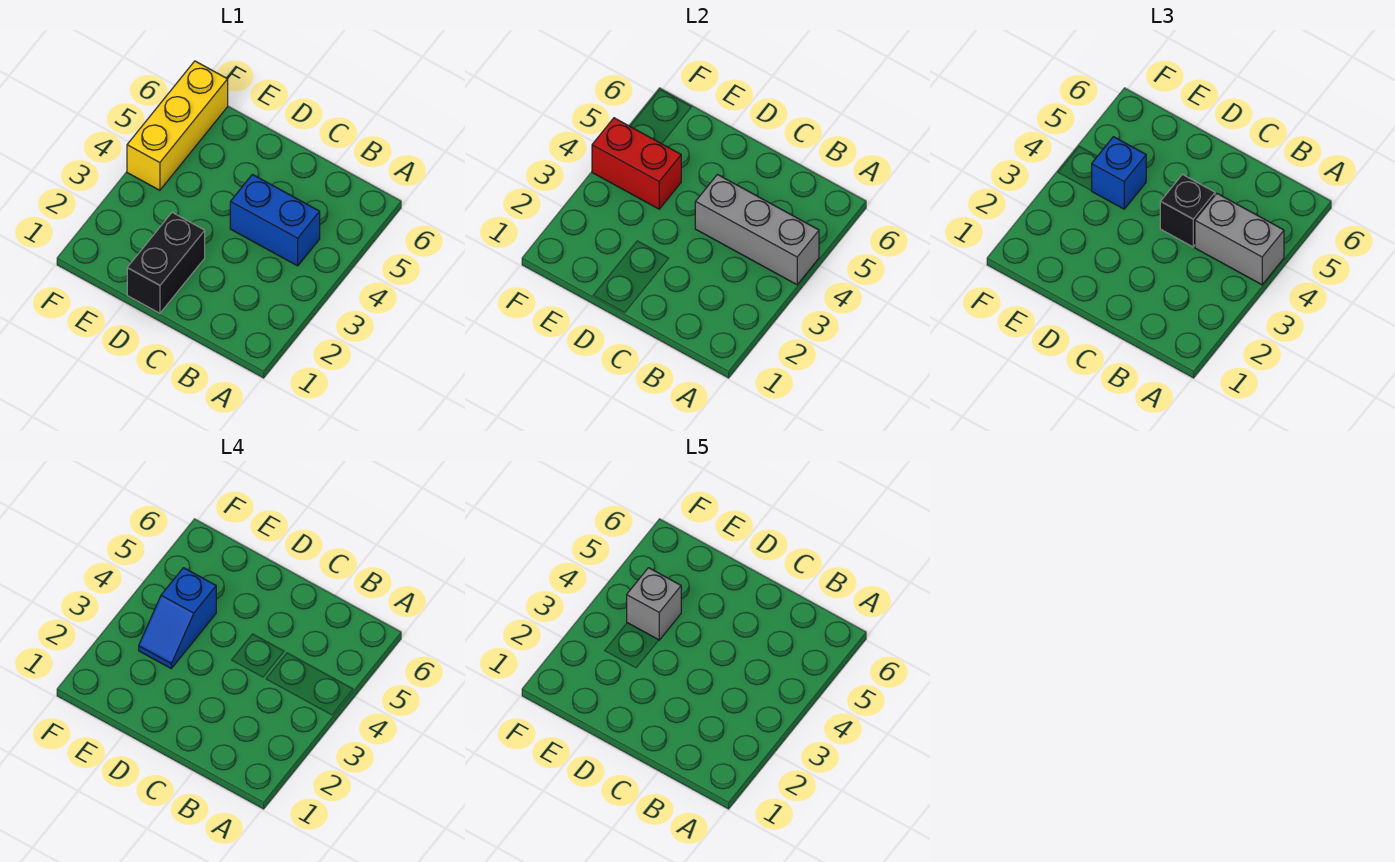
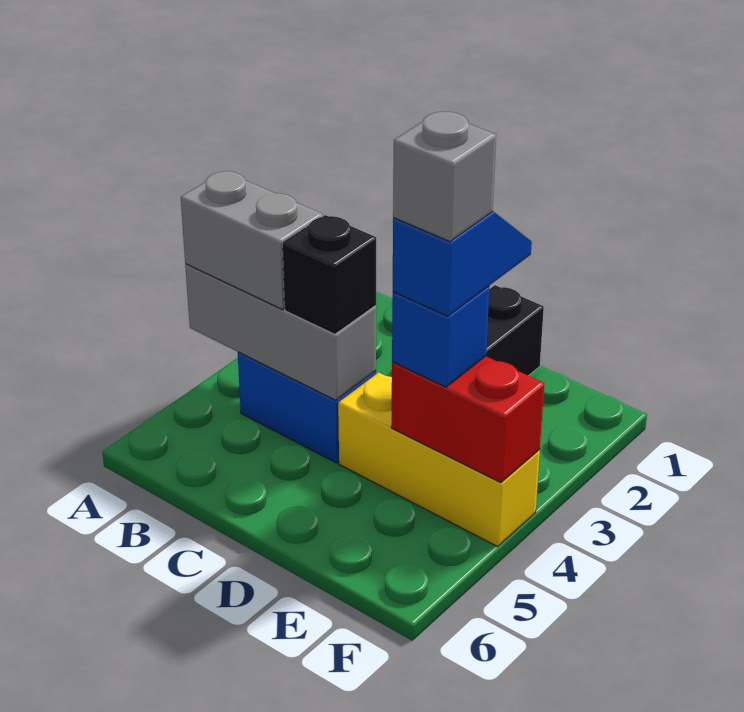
yellow brick F4:F6 level 1 -> yellow brick D4:F4 level 1

